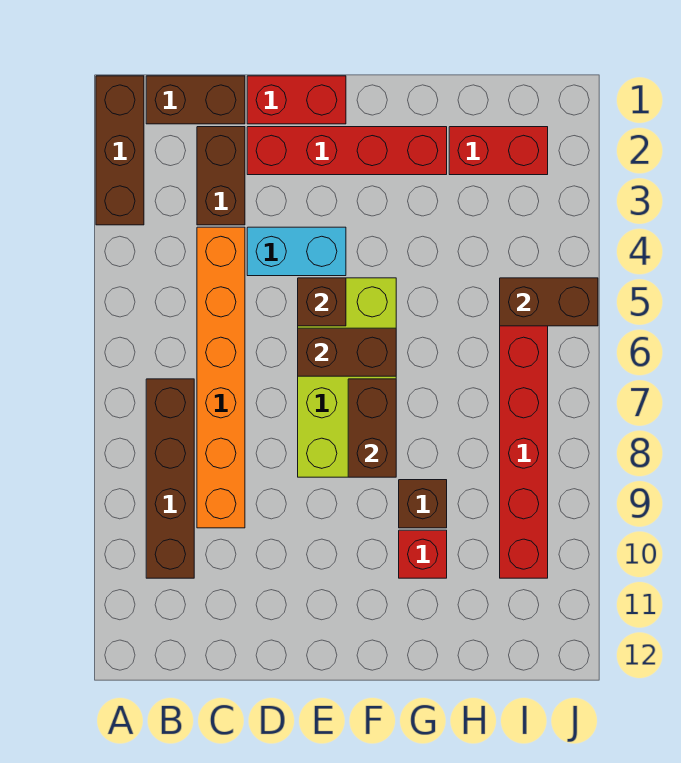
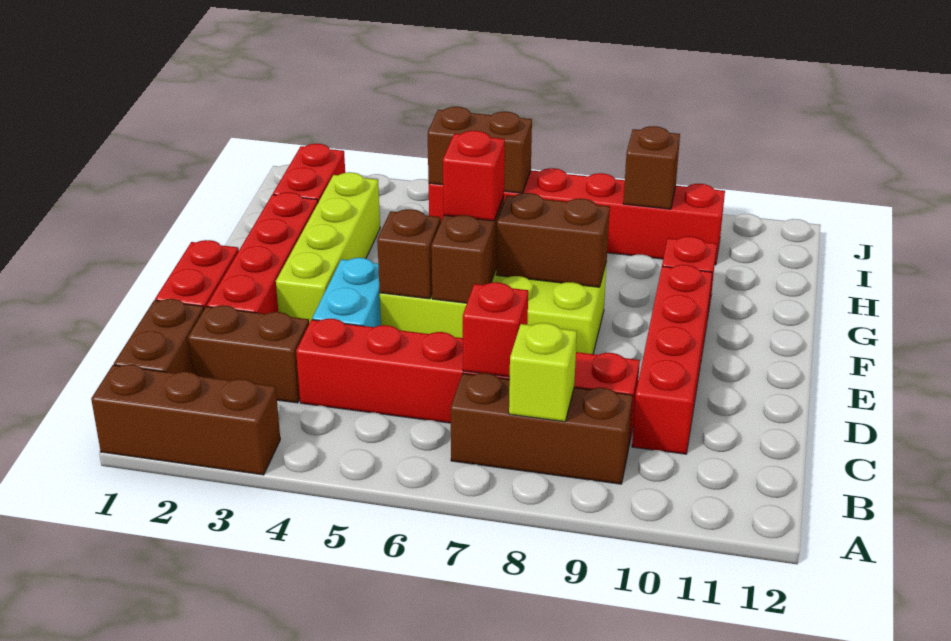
brown brick B7:B10 level 1 -> brown brick B7:B9 level 1
none -> lime brick B8 level 2
orange brick C4:C9 level 1 -> red brick C4:C9 level 1
none -> red brick C7 level 2
none -> red brick C10:F10 level 1
none -> lime brick E3:H3 level 1
none -> red brick F6 level 3
brown brick G9 level 1 -> brown brick I9 level 2
brown brick I5:J5 level 2 -> brown brick I5:I6 level 2

